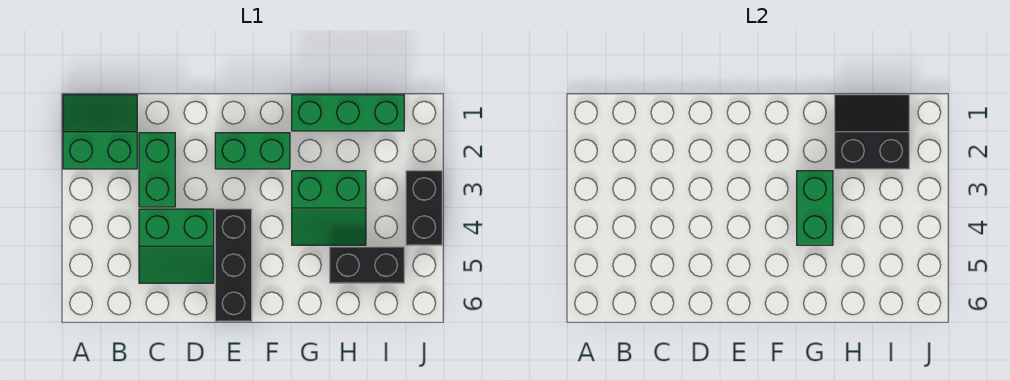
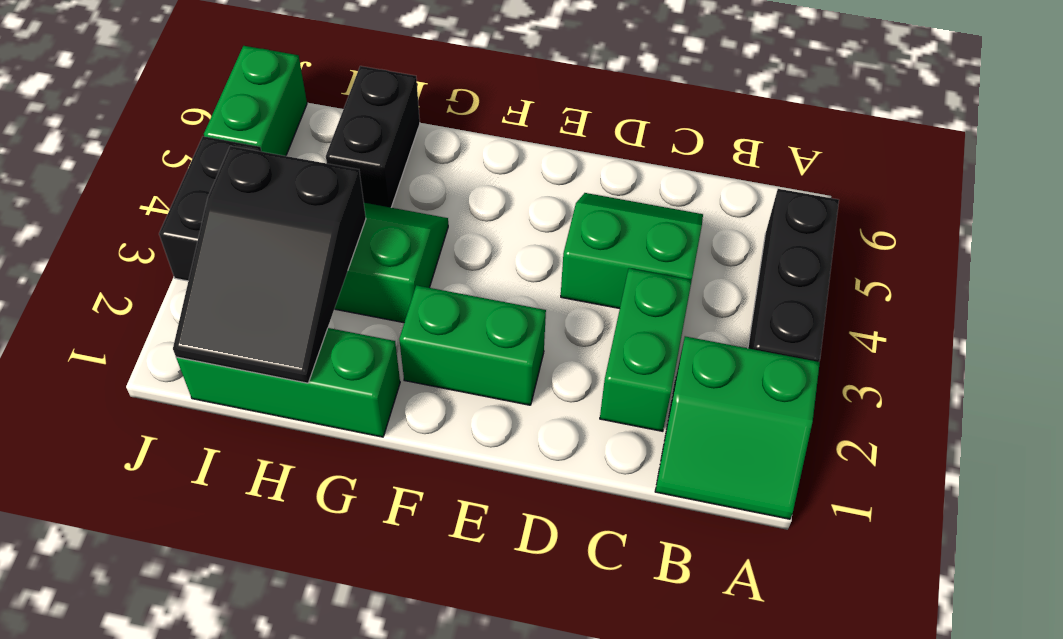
black brick E4:E6 level 1 -> black brick A3:A5 level 1
green brick G3:G4 level 2 -> green brick J5:J6 level 1
black slope H1:I2 level 2 top 2 -> black slope H1:I3 level 2 top 3
black brick H5:I5 level 1 -> black brick H5:H6 level 1

